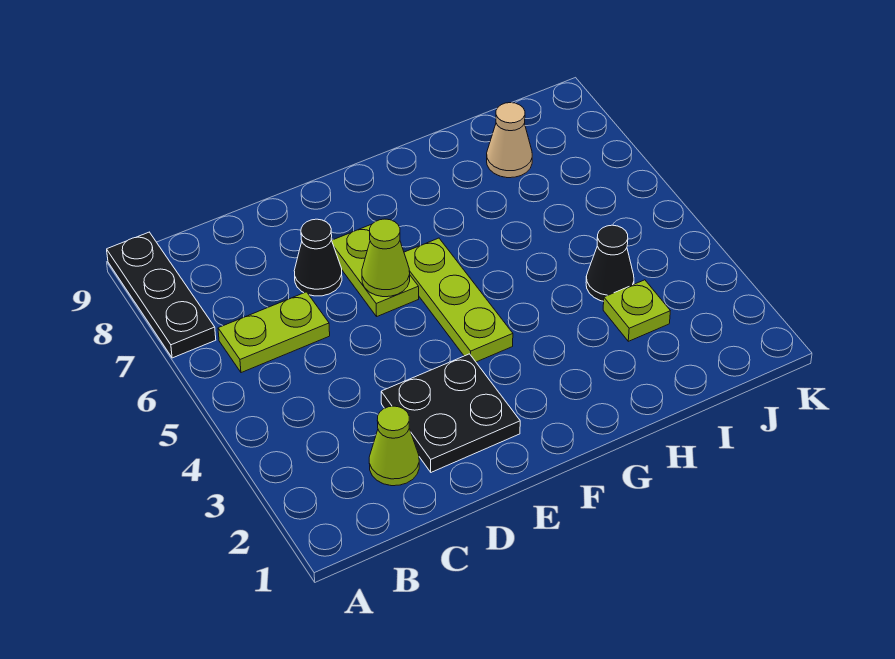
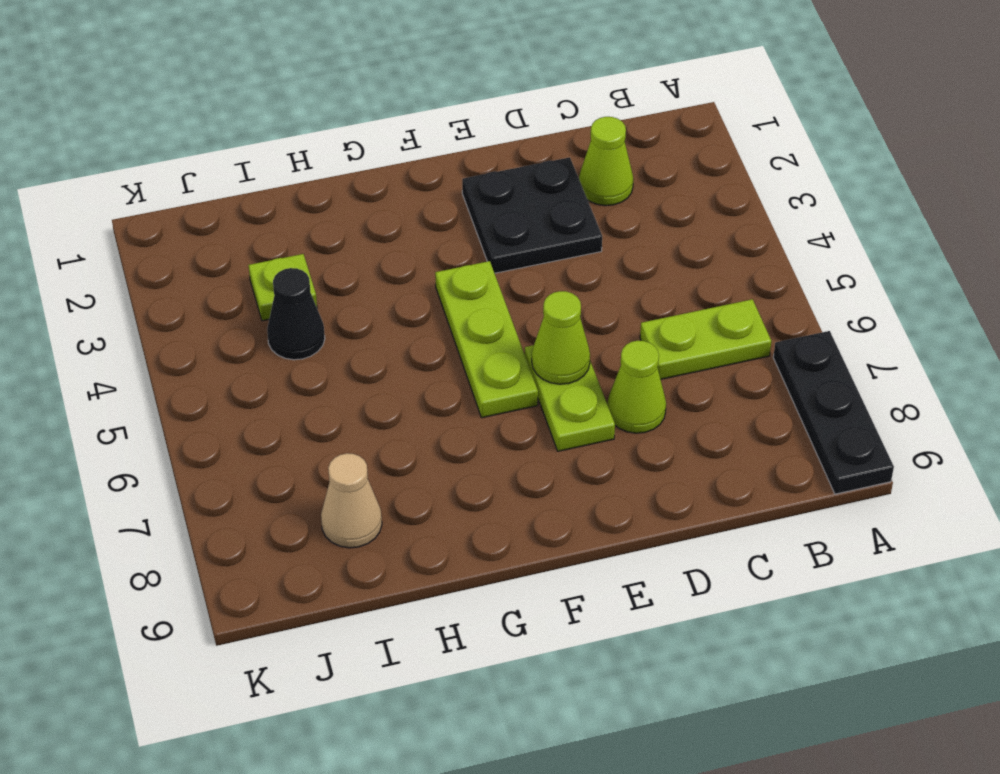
black cone D7 level 1 -> lime cone D7 level 1

